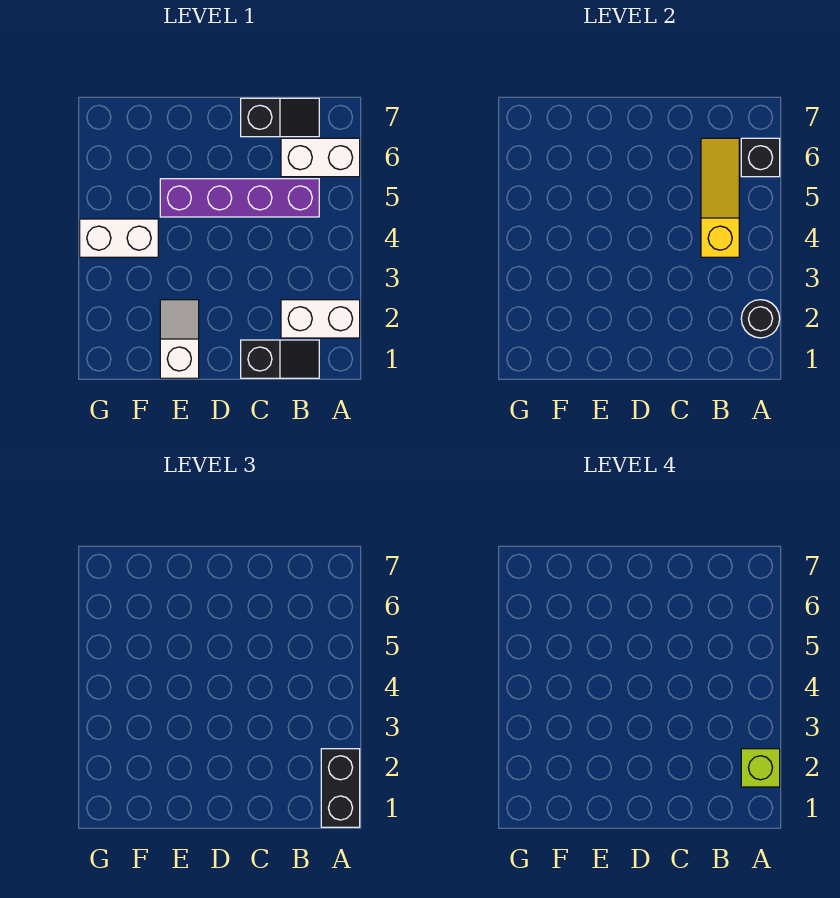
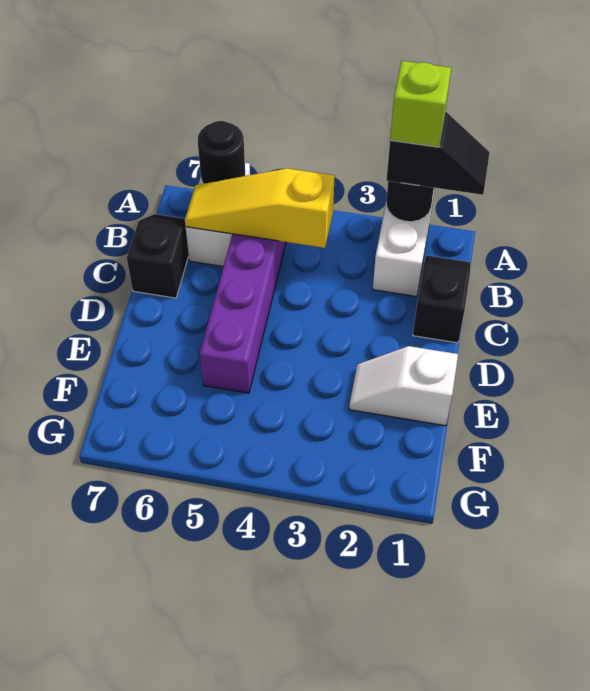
black brick A1:A2 level 3 -> black slope A1:A2 level 3 top 2
black brick A6 level 2 -> black round brick A6 level 2
white brick F4:G4 level 1 -> none

